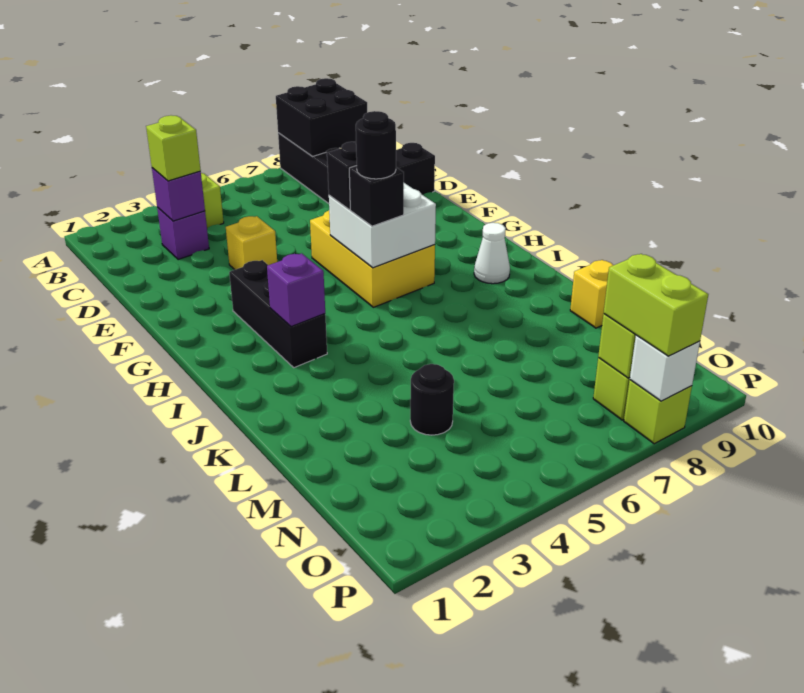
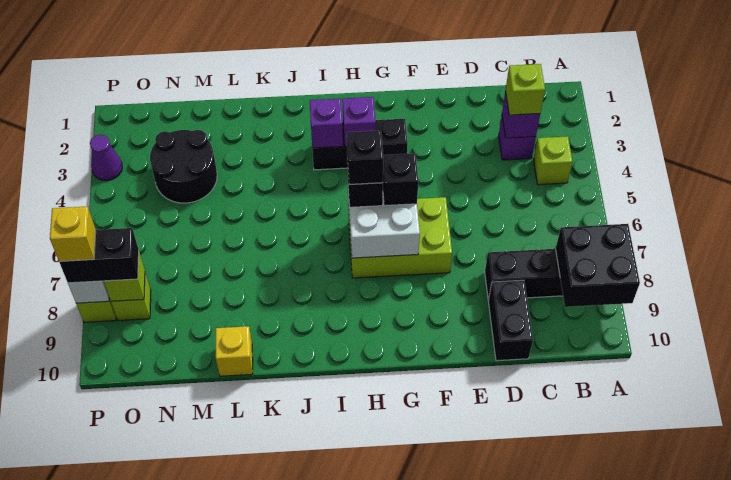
yellow brick E4 level 1 -> yellow brick P8 level 4
yellow brick F6:H7 level 1 -> lime brick F6:H7 level 1
none -> purple brick H3 level 2
black round brick H6 level 4 -> black brick H6 level 4
white cone I9 level 1 -> none
black round brick M4 level 1 -> black round brick M3:N4 level 1
lime brick O8:P8 level 3 -> black brick O8:P8 level 3
none -> purple cone P3 level 1

